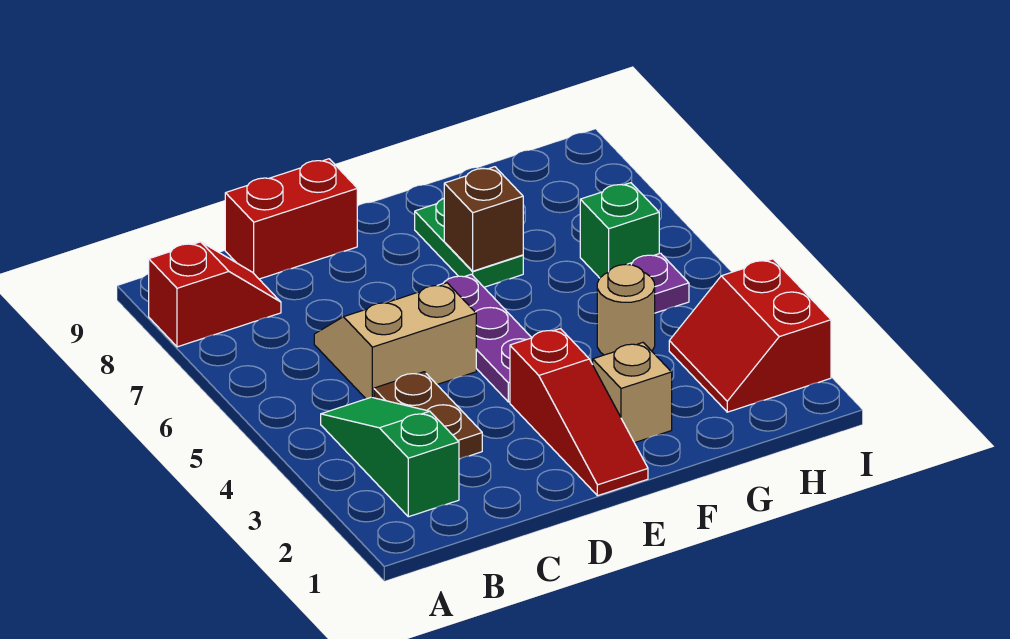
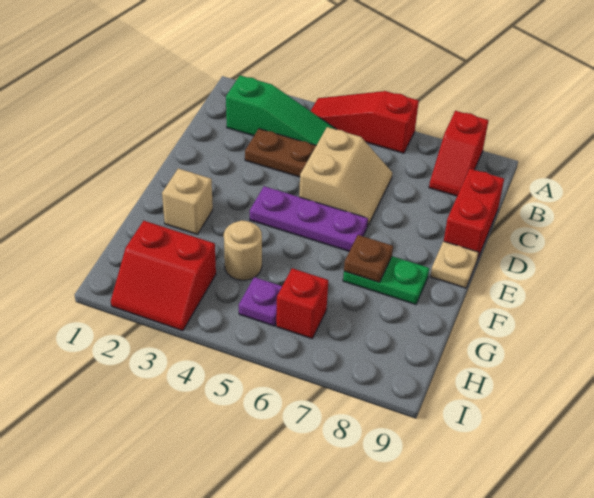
red slope E1:E3 level 1 top 3 -> red slope A4:A6 level 1 top 6
none -> tan plate E9 level 1
brown brick F7 level 2 -> brown plate F7 level 2
red slope H2:I3 level 1 top I -> red slope H2:I3 level 1 top H
green brick H6 level 1 -> red brick H6 level 1

